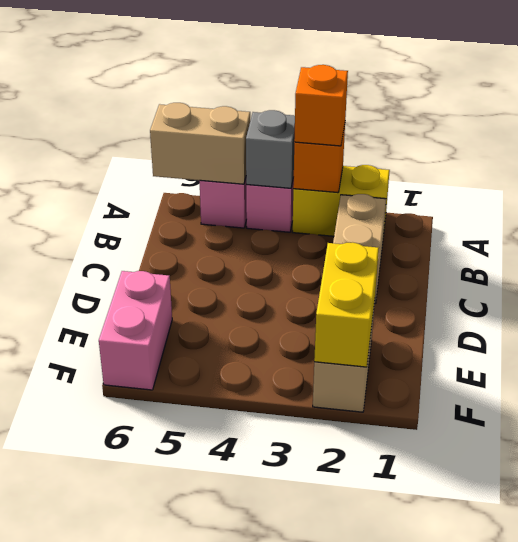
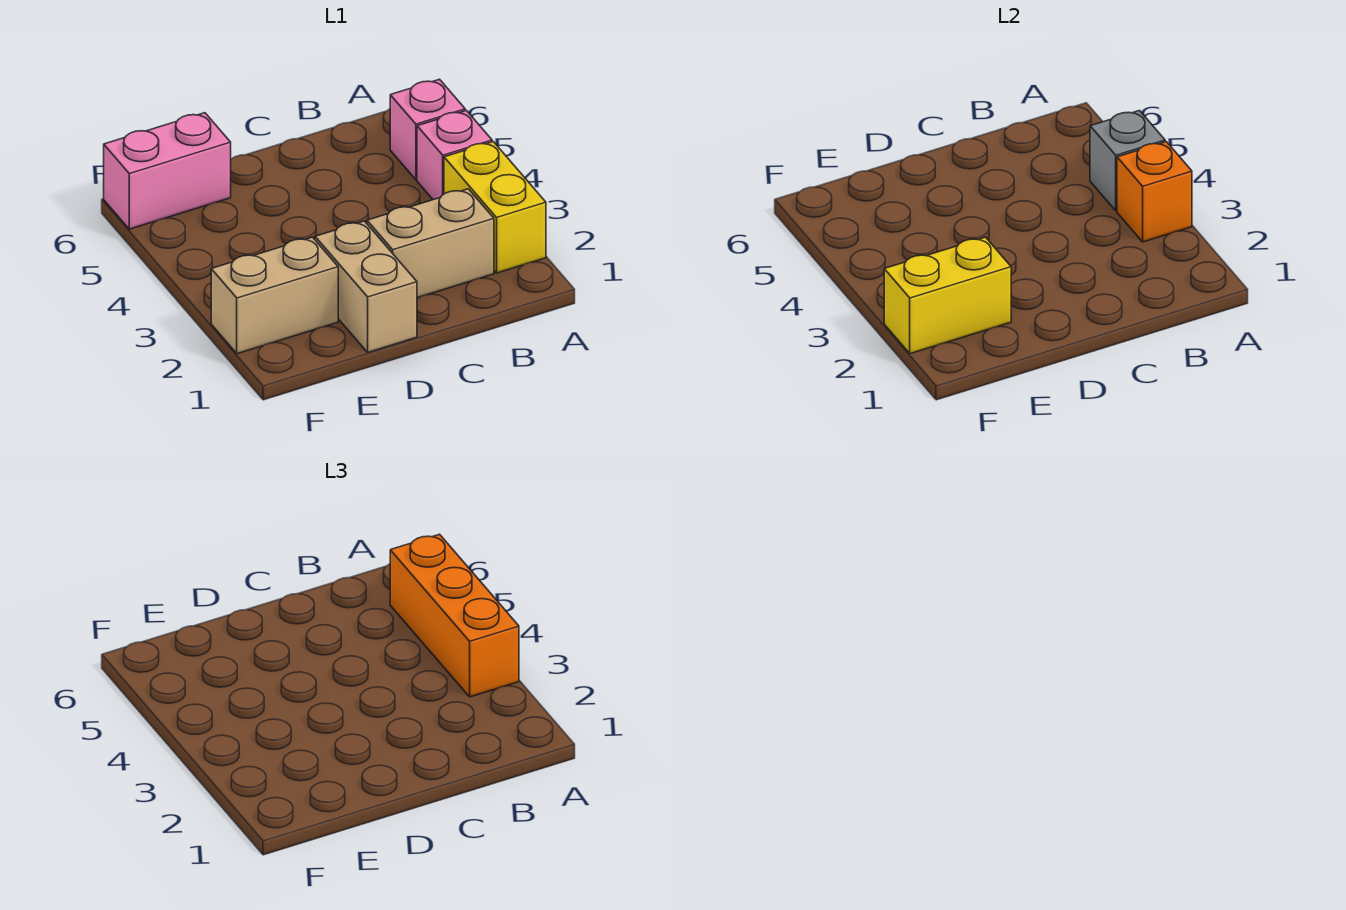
orange brick A3 level 3 -> orange brick A3:A5 level 3
tan brick A5:A6 level 2 -> tan brick D1:D2 level 1

